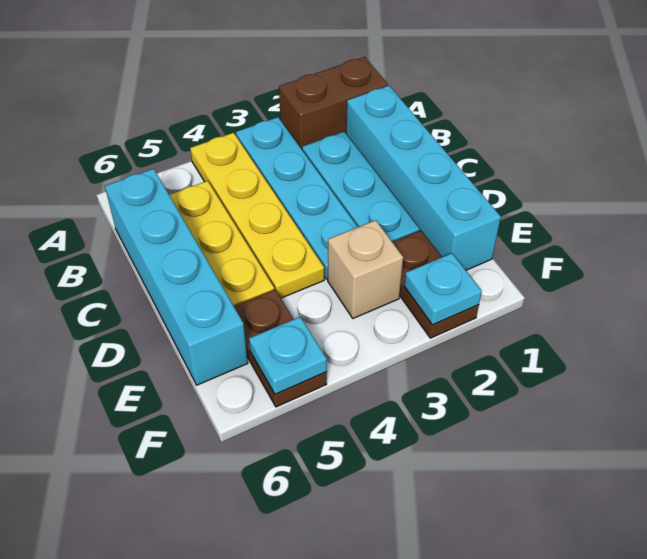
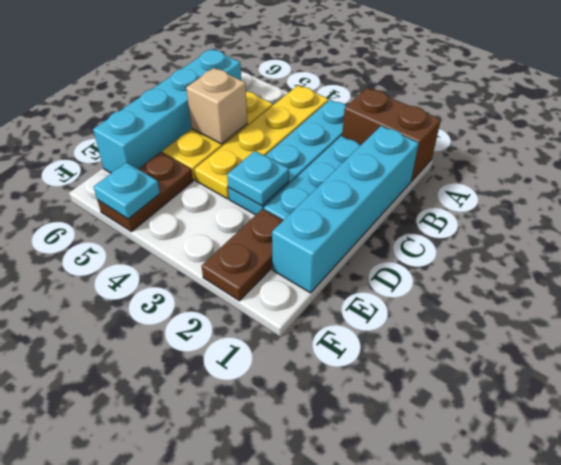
tan brick E3 level 1 -> tan brick C5 level 2
cyan plate F2 level 2 -> cyan plate D3 level 2

